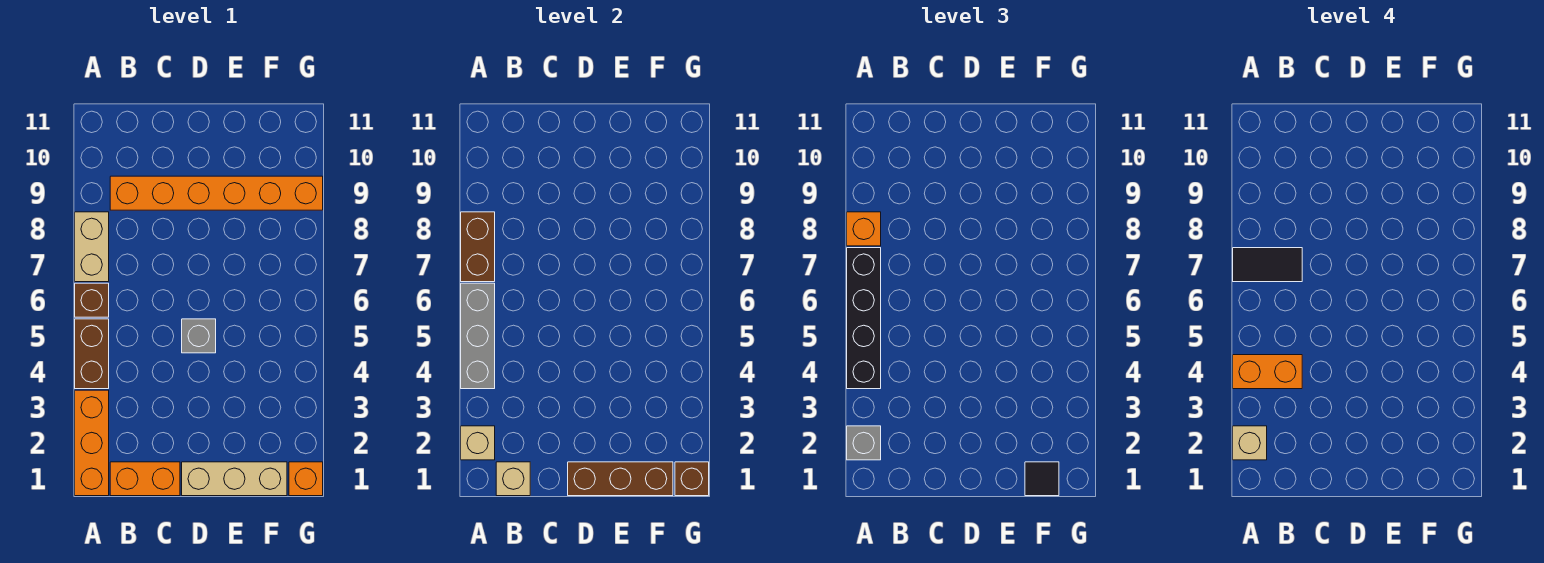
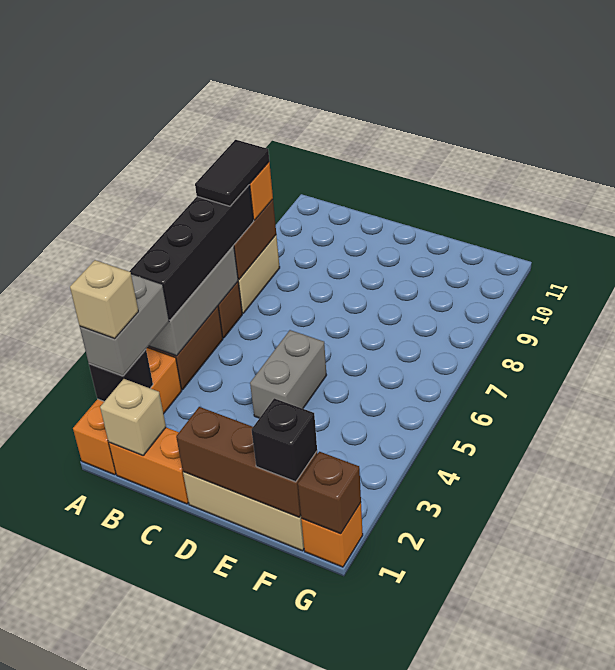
tan brick A2 level 2 -> black brick A2 level 2
grey brick A2 level 3 -> grey brick A2:A3 level 3
orange brick A4:B4 level 4 -> none
black tile A7:B7 level 4 -> black tile A7:A8 level 4
orange brick B9:G9 level 1 -> none
grey brick D5 level 1 -> grey brick D4:D5 level 1
black tile F1 level 3 -> black brick F1 level 3

